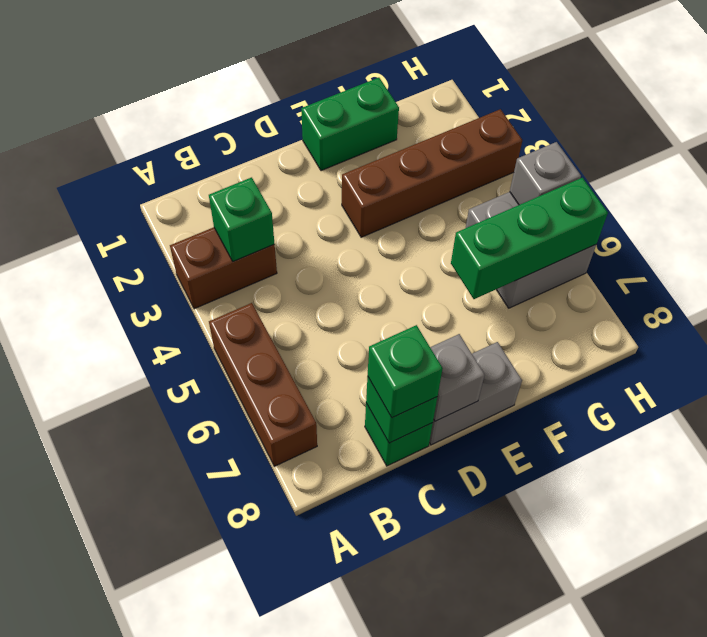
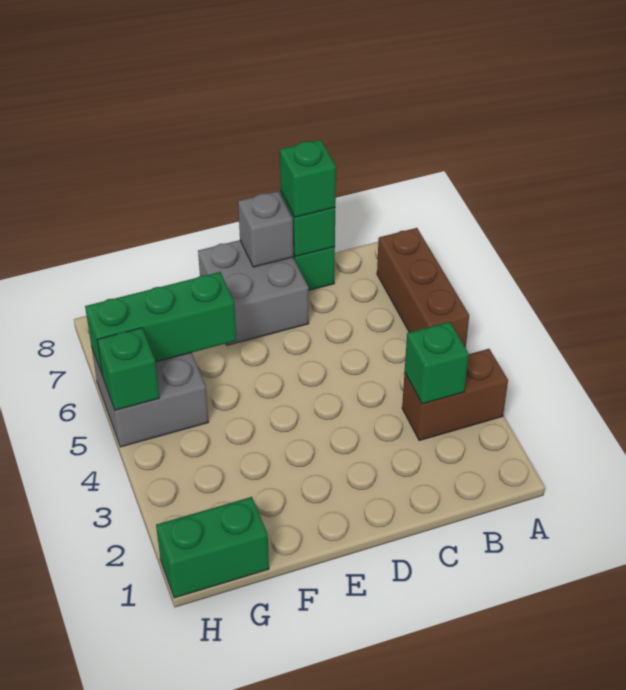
grey brick D8:E8 level 1 -> grey brick D7:E8 level 1
green brick E1:F1 level 1 -> green brick G1:H1 level 1
brown brick E3:H3 level 1 -> none
grey brick H5 level 2 -> green brick H5 level 2

